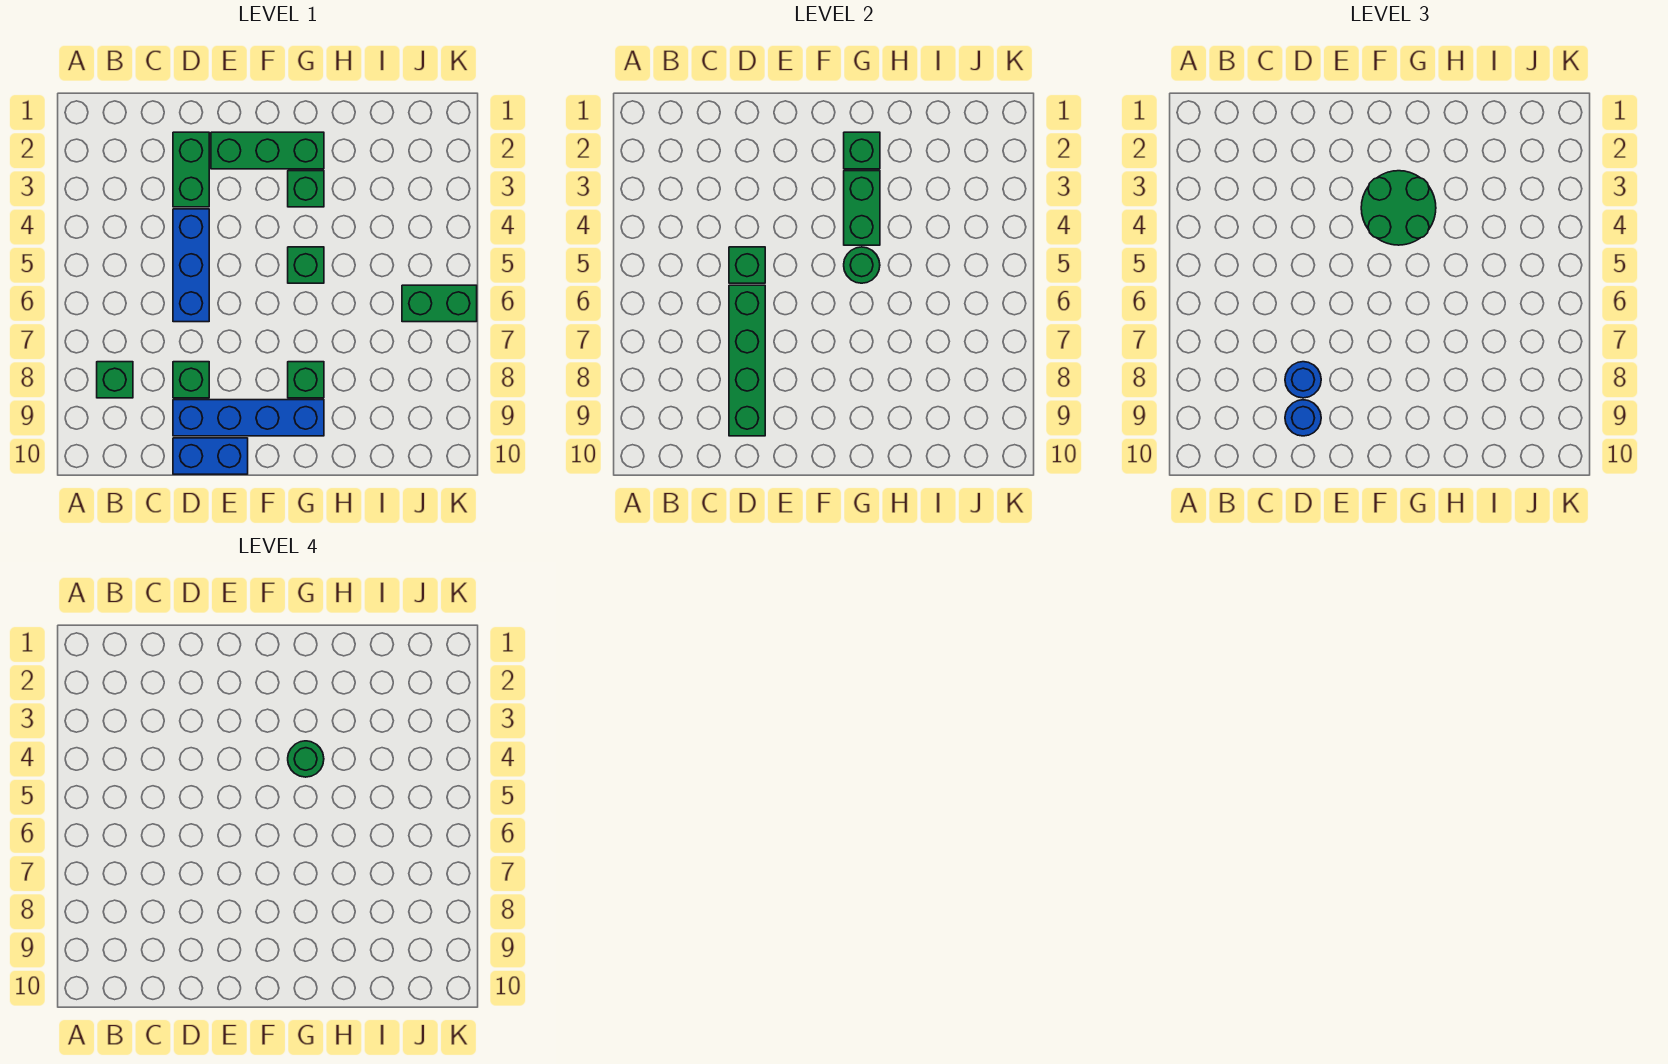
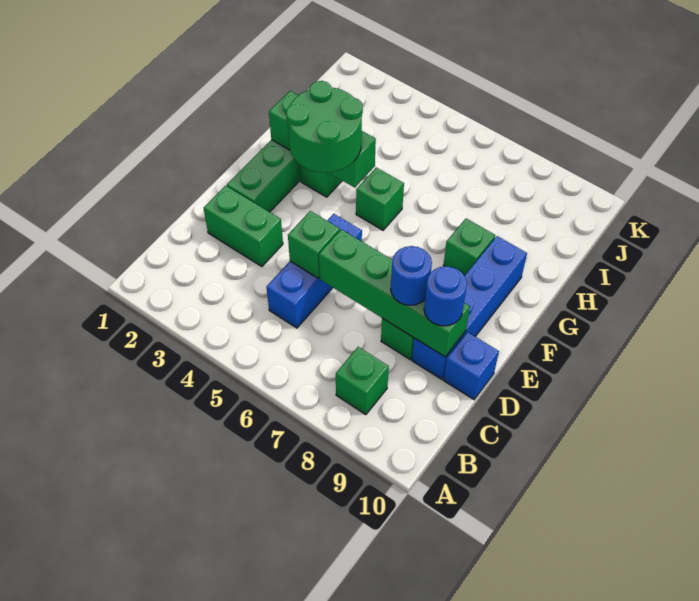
blue brick D4:D6 level 1 -> blue brick C5:E5 level 1
blue brick D10:E10 level 1 -> blue brick D10 level 1
green round brick G4 level 4 -> none
green round brick G5 level 2 -> none
green brick J6:K6 level 1 -> none

